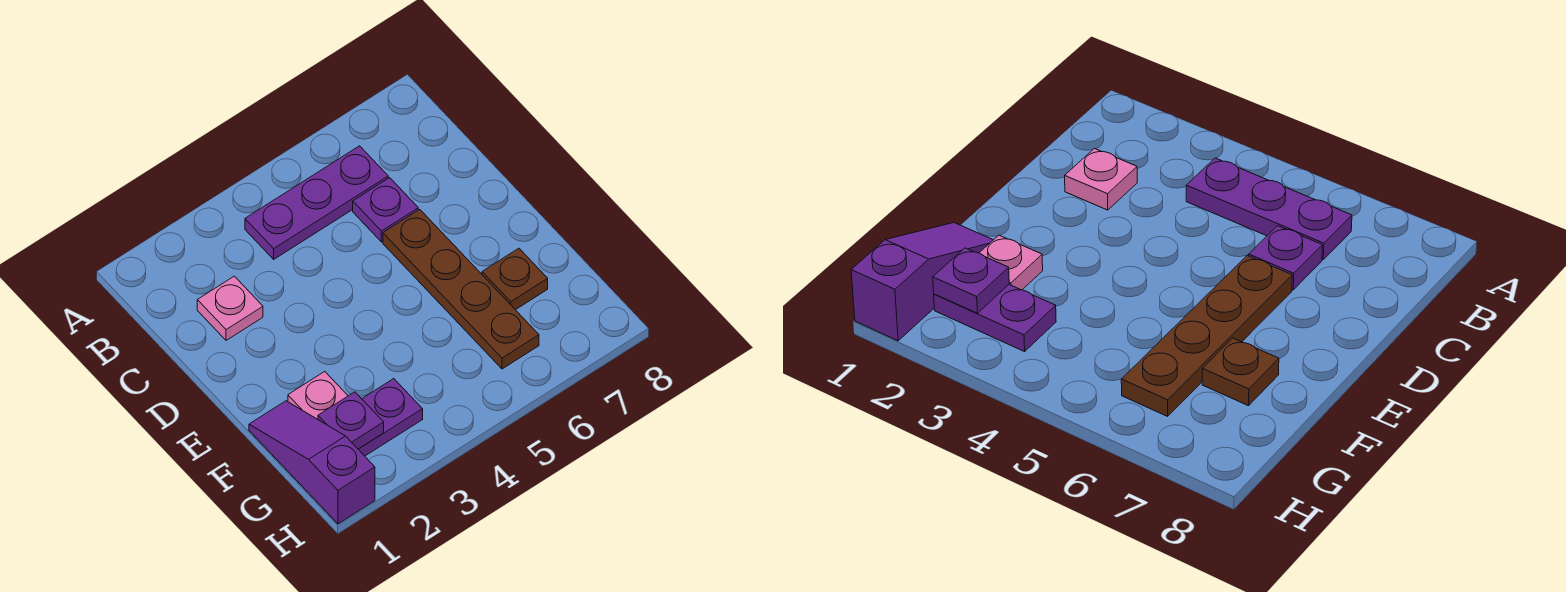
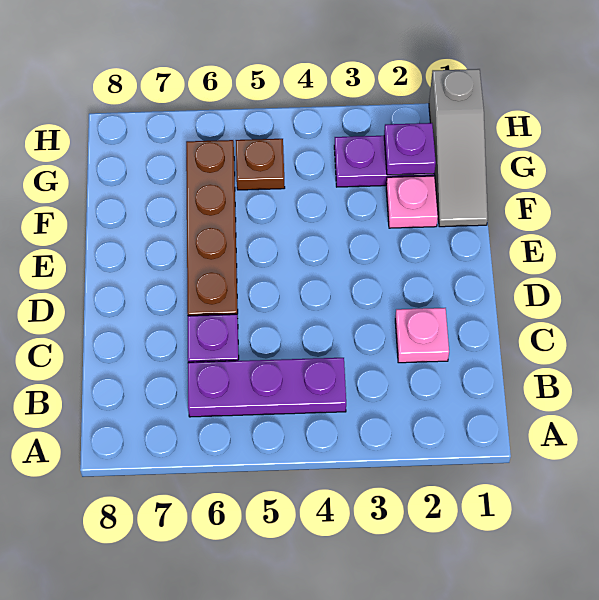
purple slope F1:H1 level 1 top H -> grey slope F1:H1 level 1 top H
brown plate F7 level 1 -> brown plate G5 level 1

